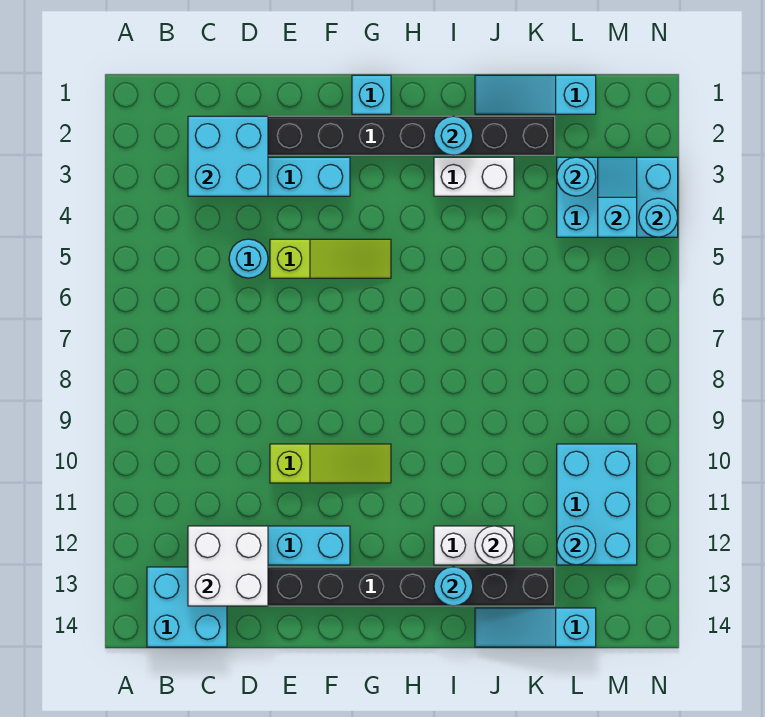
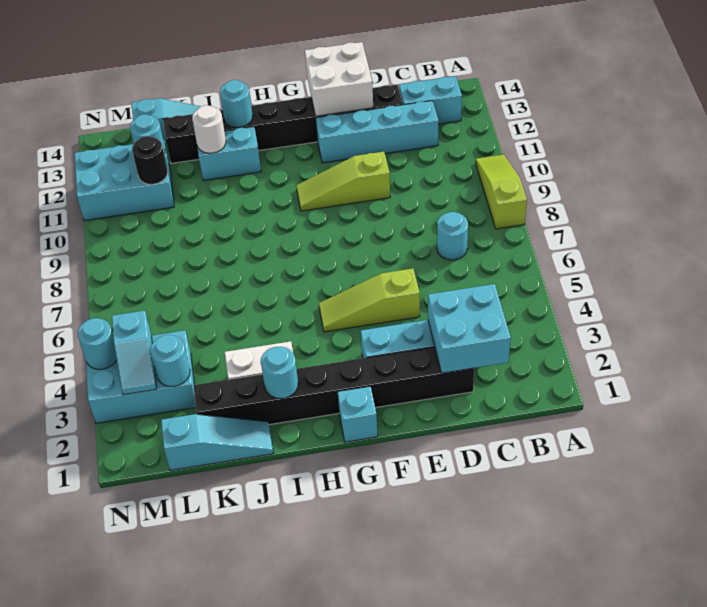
none -> lime slope A8:A10 level 1 top 8
cyan brick B13:C14 level 1 -> cyan brick B13:C13 level 1
white brick C12:D13 level 2 -> white brick E13:F14 level 2
cyan round brick D5 level 1 -> cyan round brick C7 level 1
white brick I12:J12 level 1 -> cyan brick I12:J12 level 1
cyan brick L10:M12 level 1 -> cyan brick L11:N12 level 1
none -> black round brick L11 level 2

